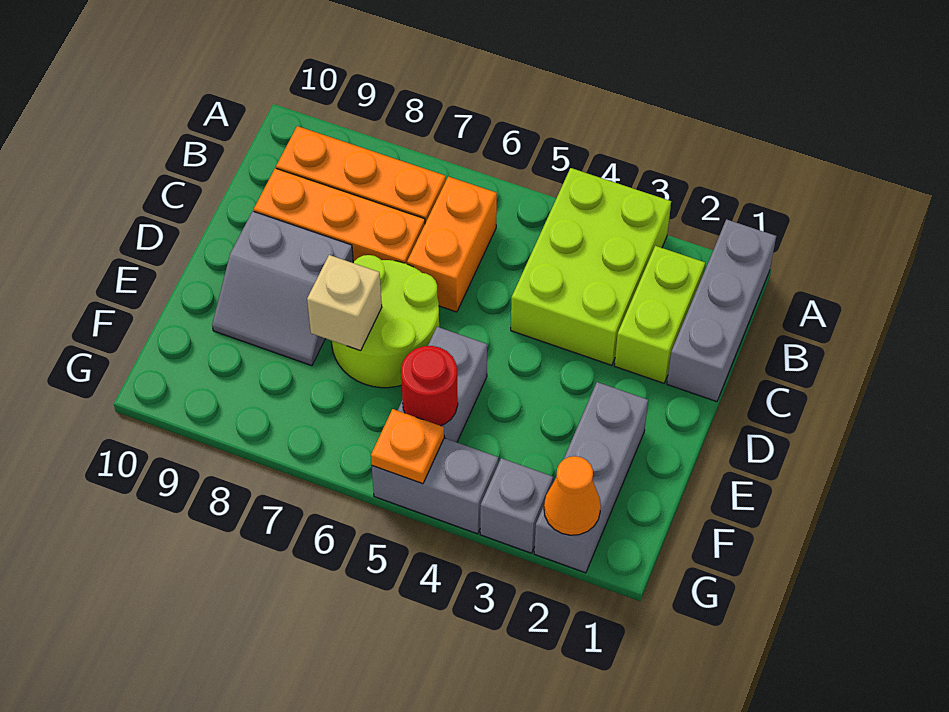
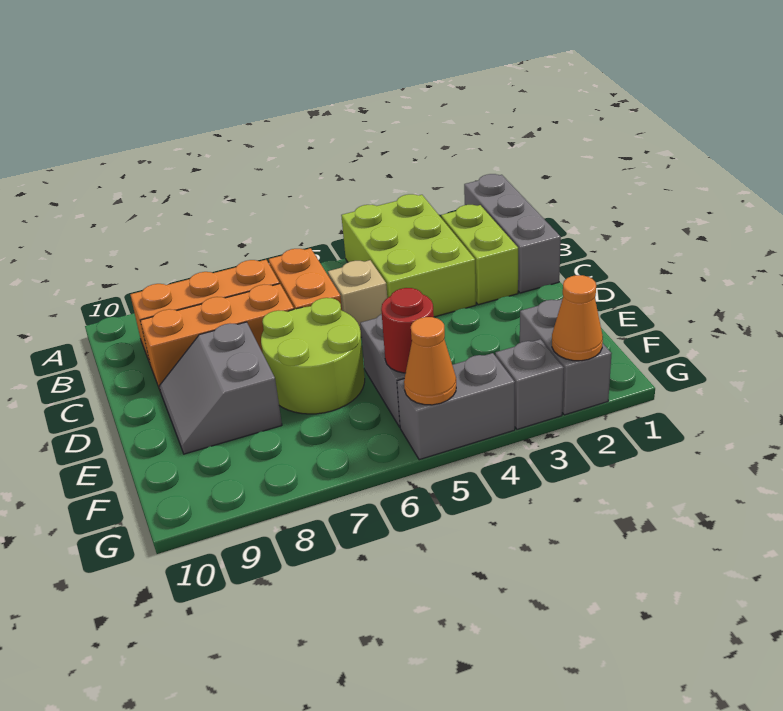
grey slope D8:E9 level 1 top D -> grey slope D8:E9 level 1 top 8
grey brick E2:G2 level 1 -> grey brick F2:G2 level 1
tan brick E7 level 2 -> tan brick C5 level 1
orange plate G5 level 2 -> orange cone G5 level 2

